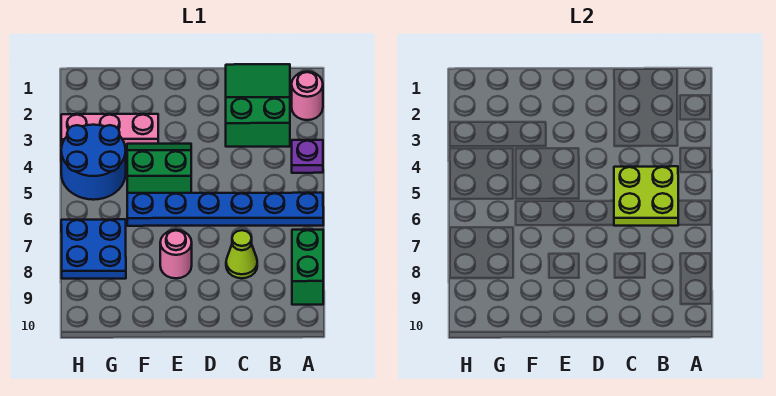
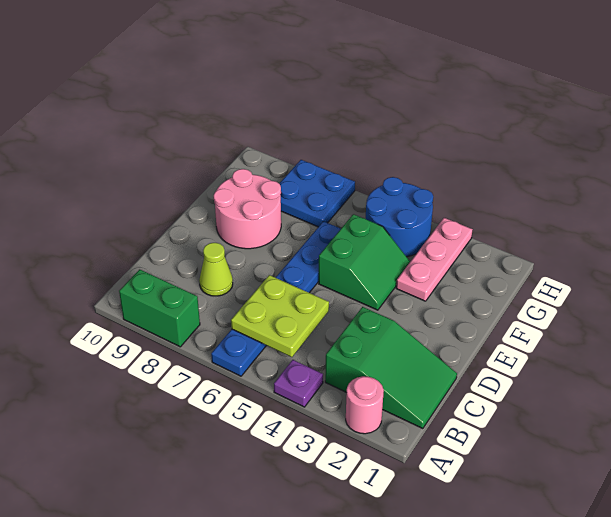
pink round brick E8 level 1 -> pink round brick E8:F9 level 1

